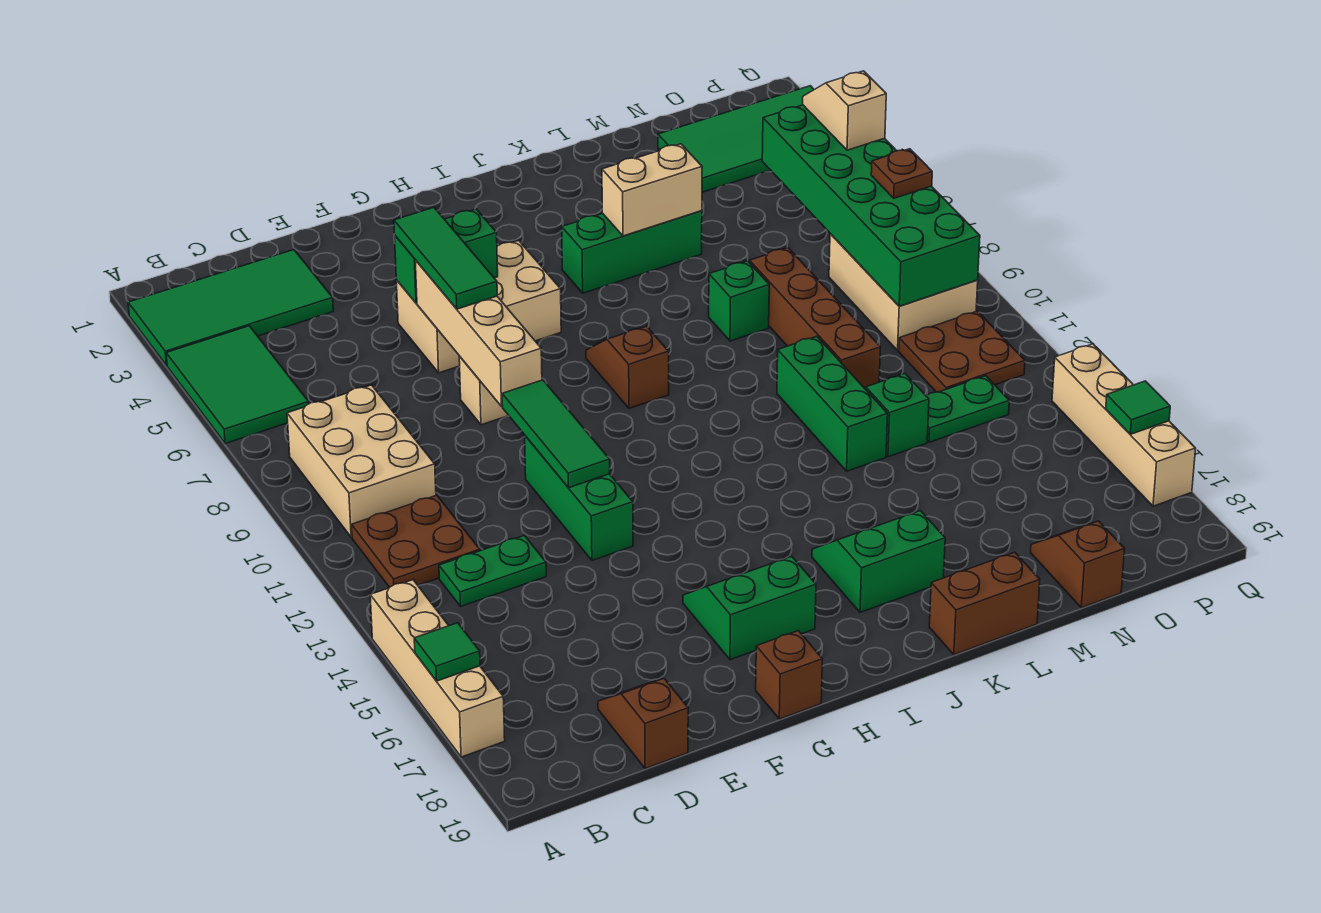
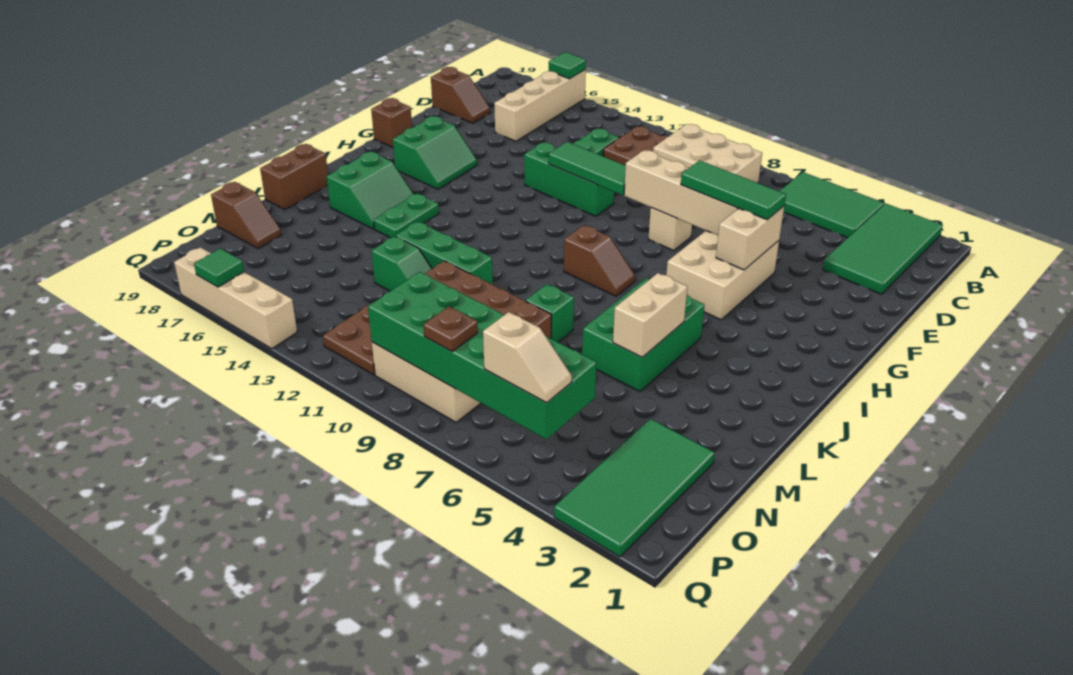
tan brick A14:A17 level 1 -> tan brick A16:D16 level 1
green brick F5:G5 level 2 -> tan brick F5:G5 level 2
green brick J5:L5 level 1 -> green brick J5:L6 level 1
green plate N13:O13 level 1 -> green plate J15:K15 level 1

